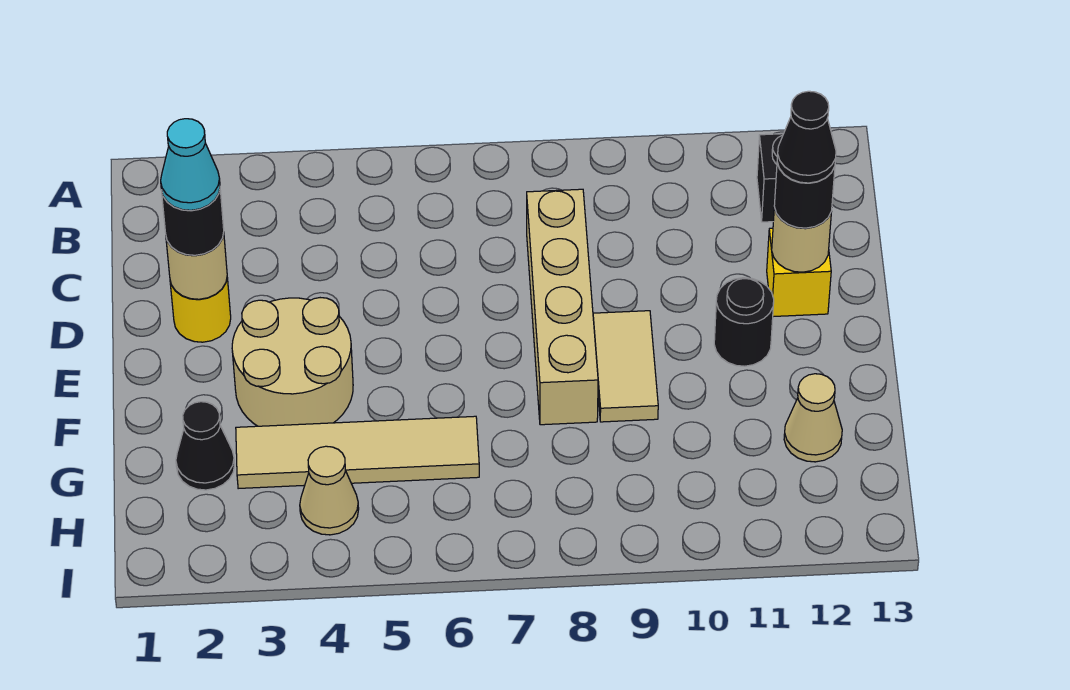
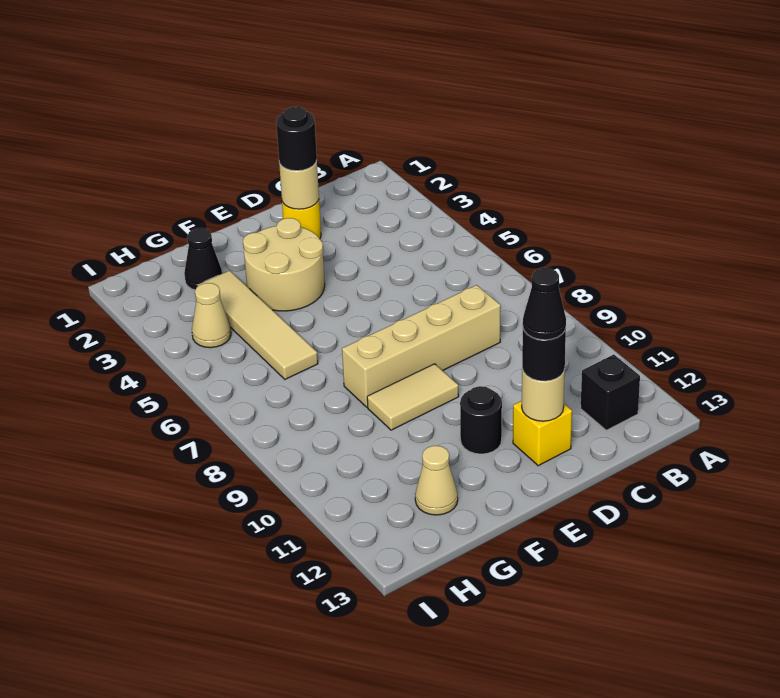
cyan cone D2 level 4 -> none

